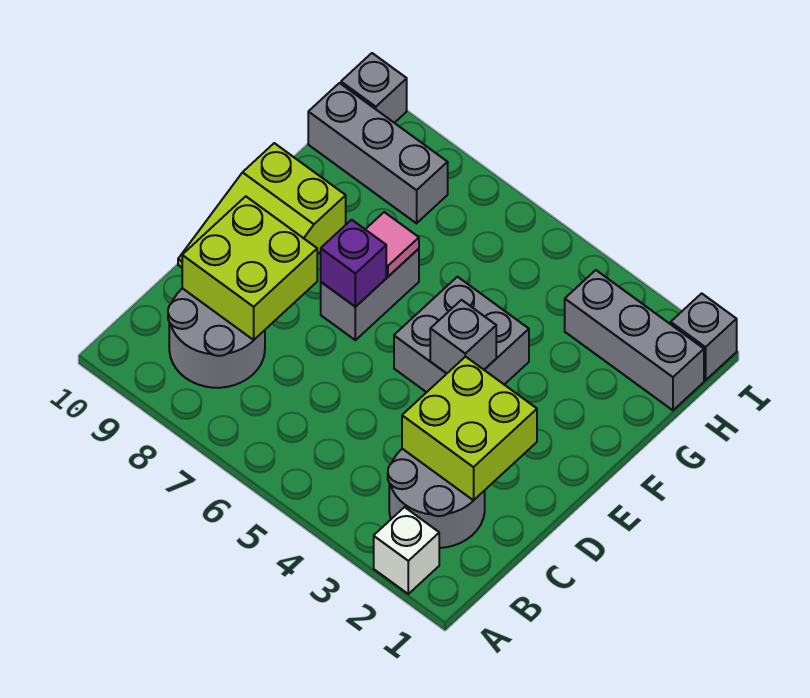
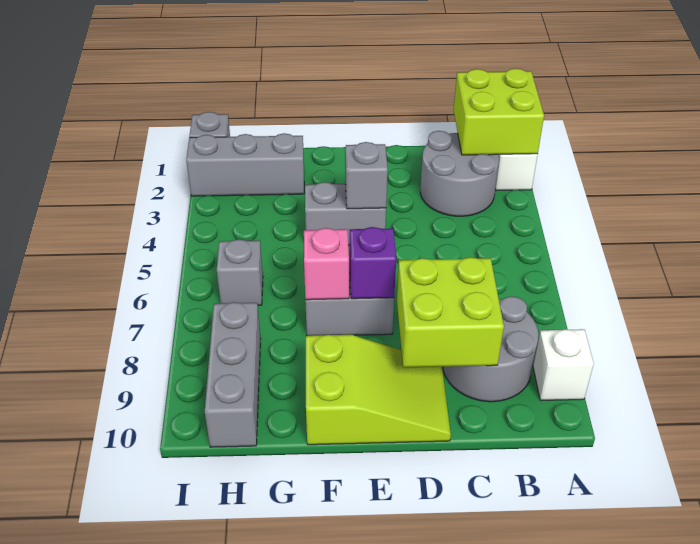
none -> white brick A9 level 1
lime brick C2:D3 level 2 -> lime brick A1:B2 level 2
grey brick E4:F5 level 1 -> grey brick E4:F4 level 1
pink tile F7 level 2 -> pink brick F7 level 2
grey brick H1:H3 level 1 -> grey brick G2:I2 level 1
grey brick I10 level 1 -> grey brick H6 level 1

